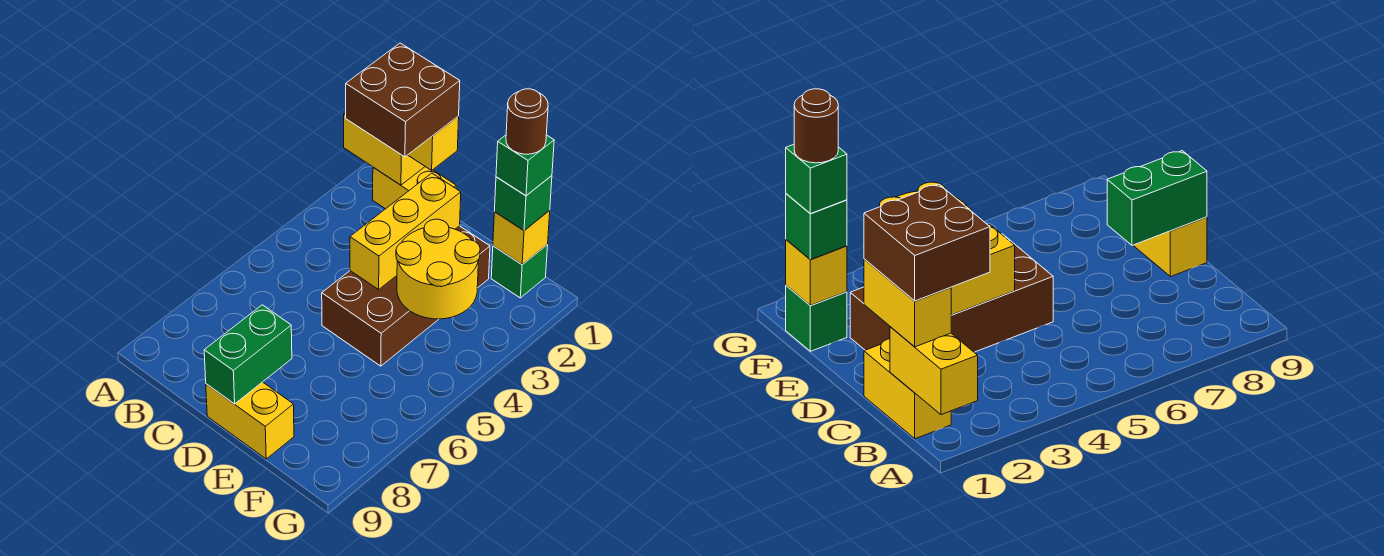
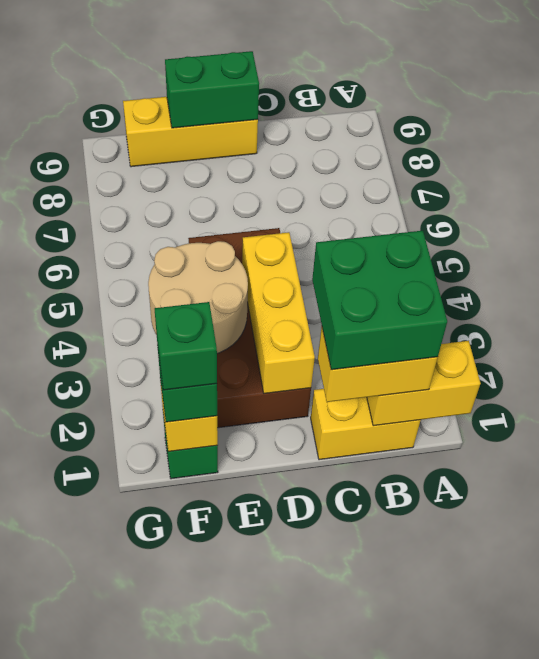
brown brick B1:C2 level 4 -> green brick B1:C2 level 4
green brick D8:D9 level 2 -> green brick D9:E9 level 2
yellow brick D9:E9 level 1 -> yellow brick D9:F9 level 1
yellow round brick E3:F4 level 2 -> tan round brick E3:F4 level 2
brown round brick F1 level 5 -> none

